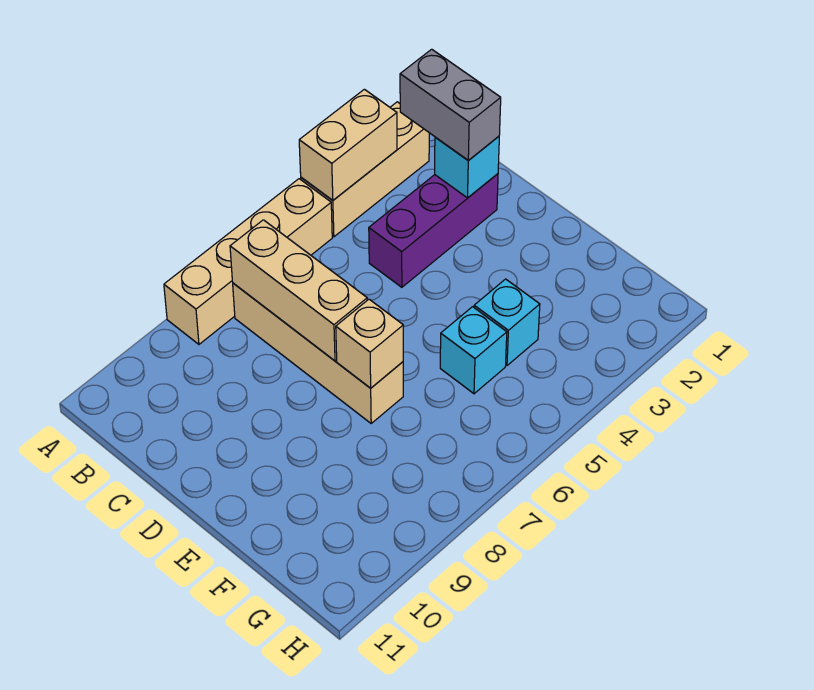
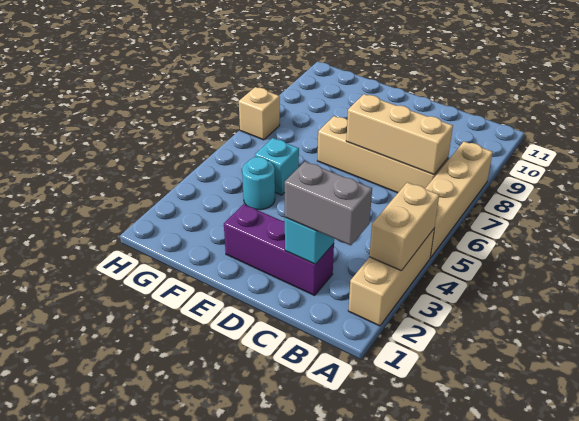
purple brick C2:C4 level 1 -> purple brick C2:E2 level 1
tan brick E7 level 2 -> tan brick H7 level 1
cyan brick F4 level 1 -> cyan round brick F4 level 1

